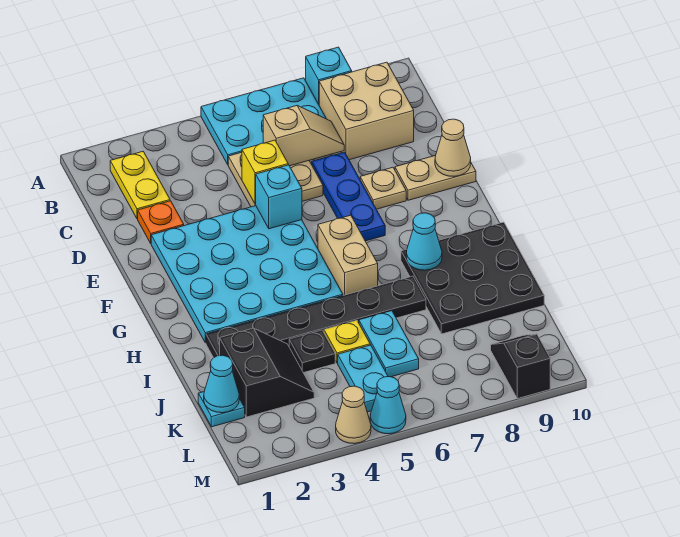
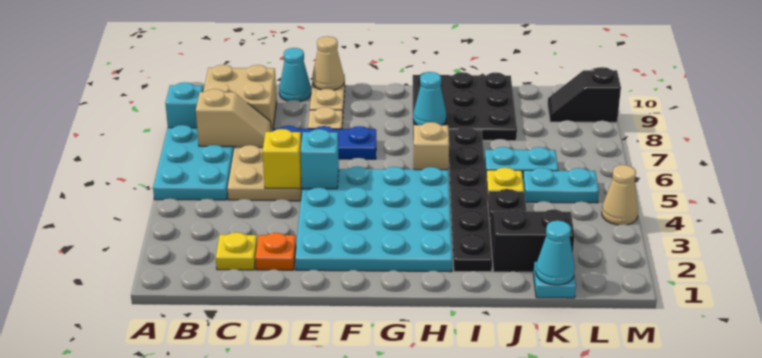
yellow plate B2:C2 level 1 -> yellow plate C2 level 1
tan slope C6:C7 level 2 top 6 -> tan slope B7:C7 level 2 top B
tan brick G6:H6 level 1 -> tan brick H6 level 1
cyan cone M5 level 1 -> cyan cone D10 level 1

